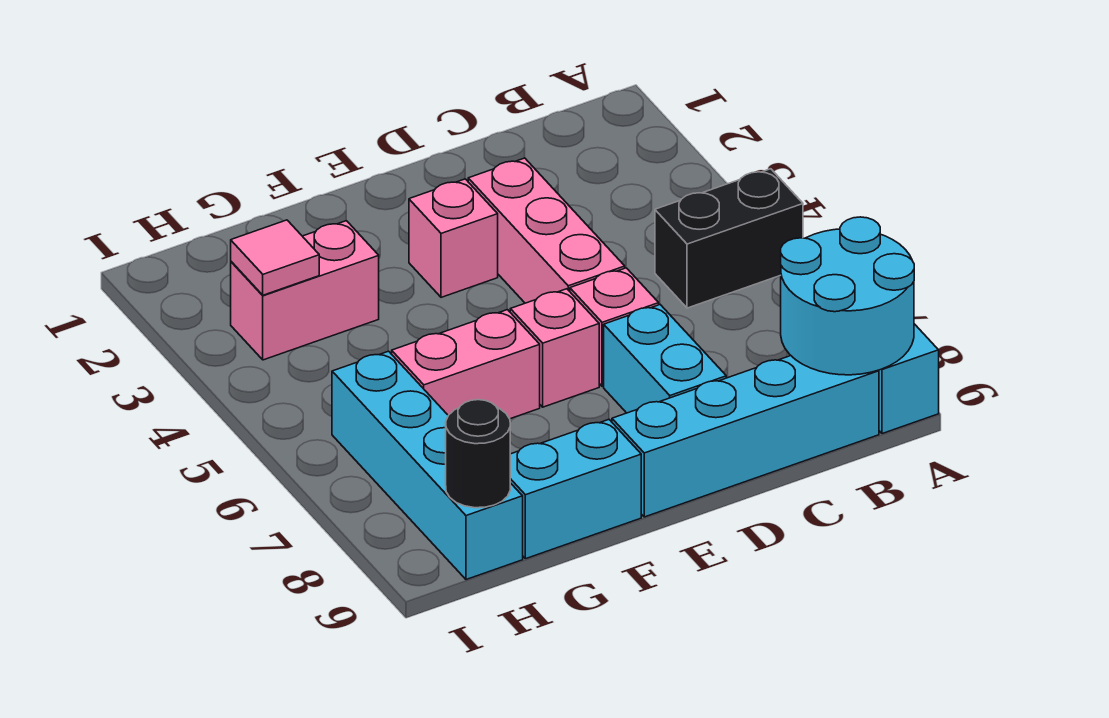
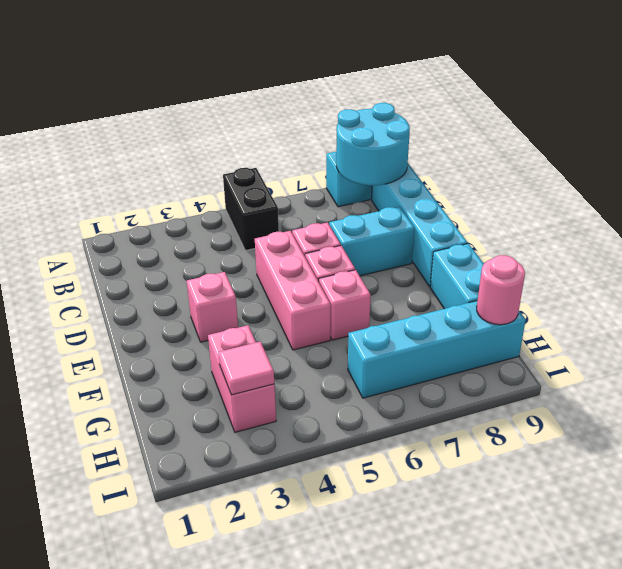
pink brick D3:D5 level 1 -> pink brick D5:F5 level 1
pink brick F6:G6 level 1 -> pink brick F6 level 1
black round brick H9 level 2 -> pink round brick H9 level 2

